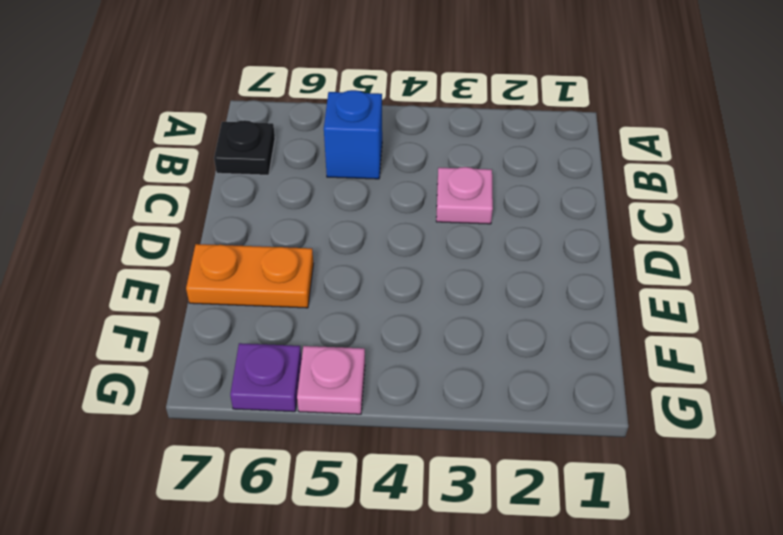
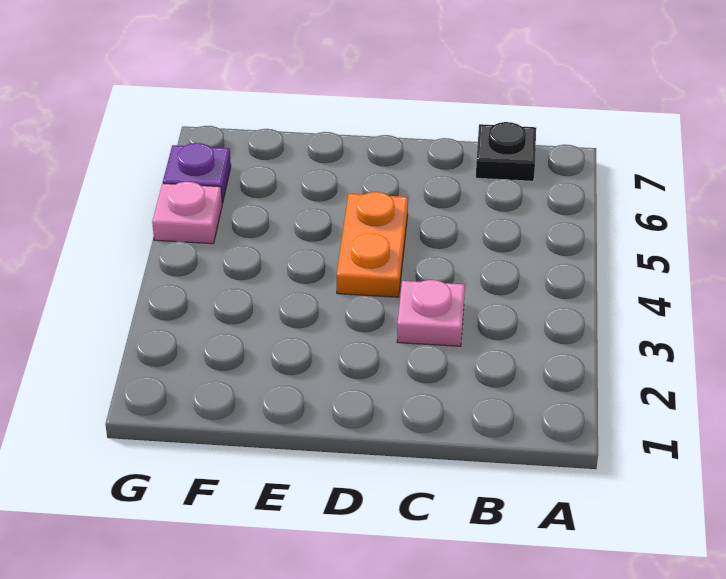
blue brick B5 level 1 -> none
orange plate E6:E7 level 1 -> orange plate D4:D5 level 1

